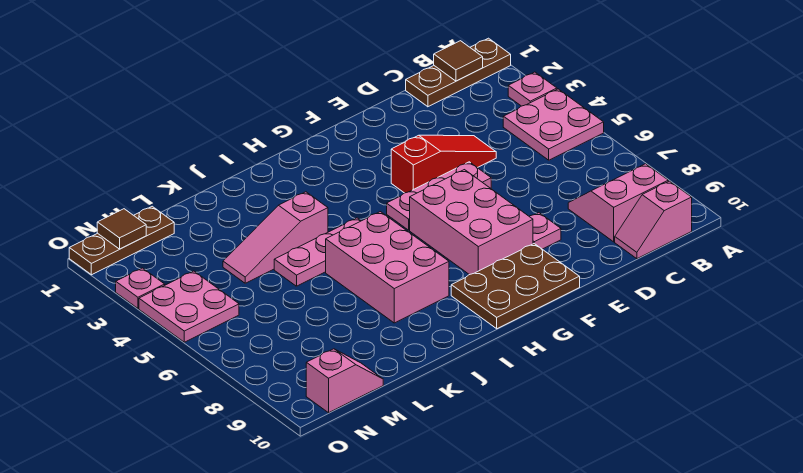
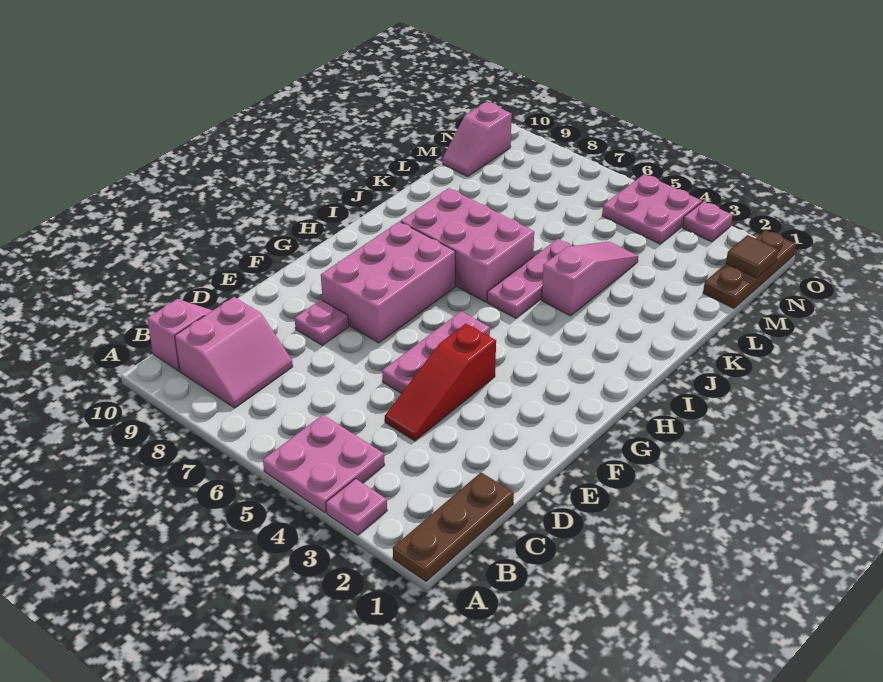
brown tile B1 level 2 -> none
pink brick F6:G8 level 1 -> pink brick F7:H8 level 1
brown plate F9:H10 level 1 -> none

